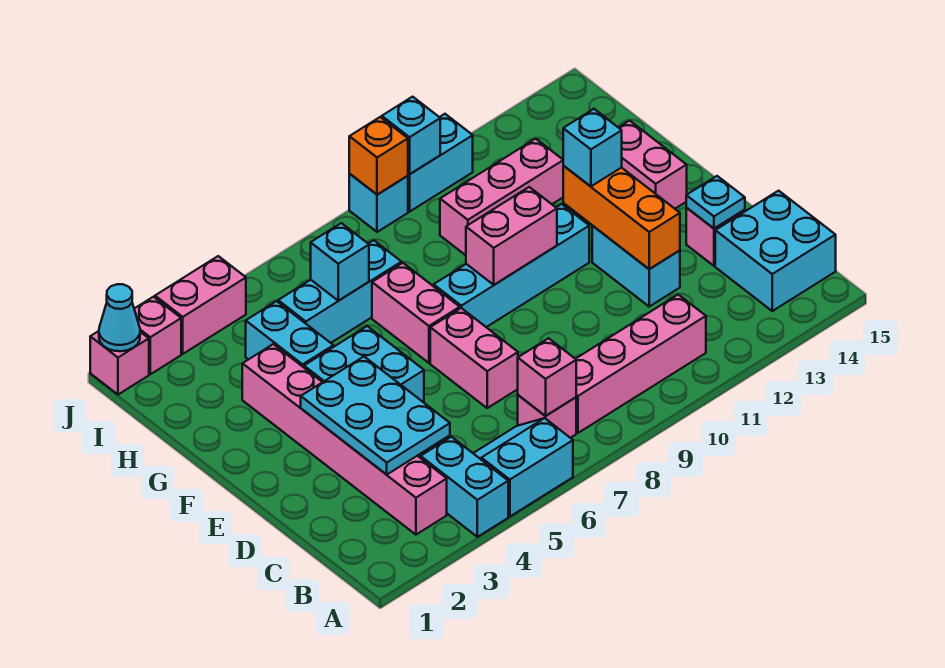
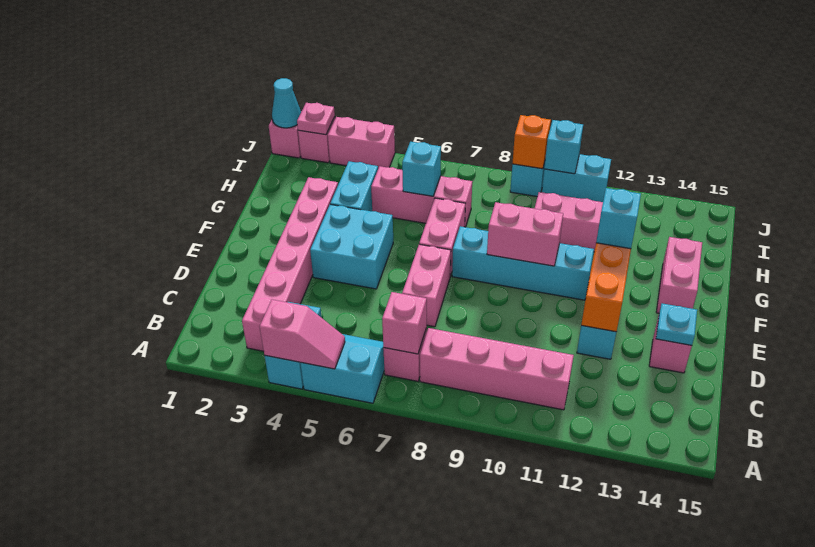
none -> pink slope A4:A5 level 2 top 4
cyan brick B14:C15 level 1 -> none
cyan plate C3:E4 level 2 -> none
cyan brick H5:H7 level 1 -> pink brick H5:H7 level 1
none -> pink plate J2 level 2

